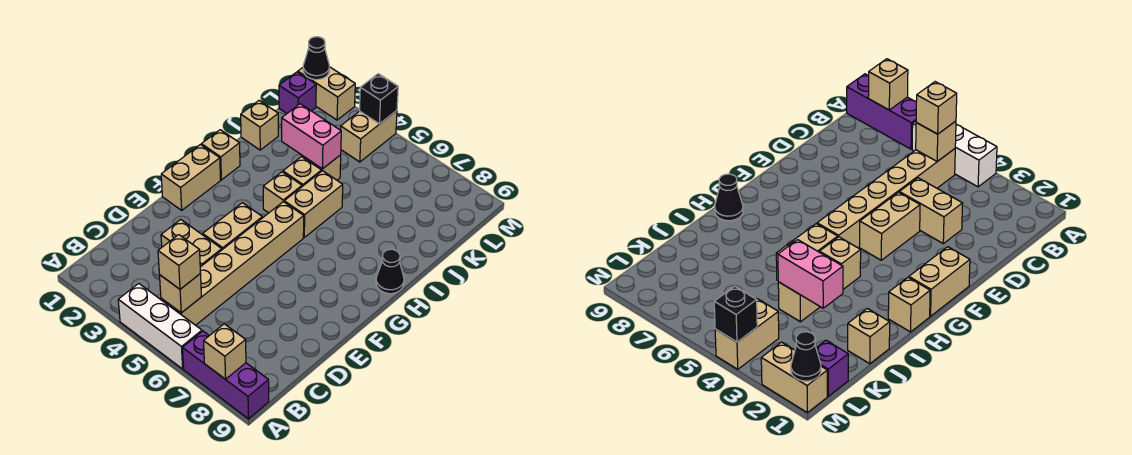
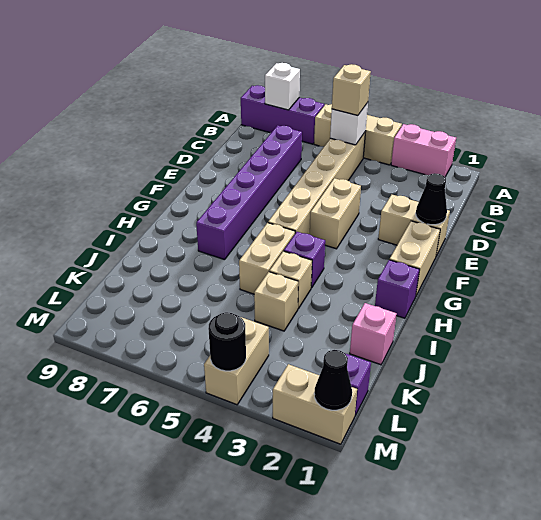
white brick A4:A6 level 1 -> tan brick A4:A6 level 1
tan brick A8 level 2 -> white brick A8 level 2
tan brick B5 level 2 -> white brick B5 level 2
none -> purple brick C7:H7 level 1
tan brick D3:D4 level 1 -> tan brick E1:E2 level 1
tan brick H1 level 1 -> purple brick H1 level 1
tan brick H4 level 1 -> purple brick H4 level 1
black cone H9 level 1 -> black cone E1 level 2
tan brick J1 level 1 -> pink brick J1 level 1
pink brick J3:J4 level 2 -> pink brick A2:A3 level 1
black brick M4 level 2 -> black round brick M4 level 2

